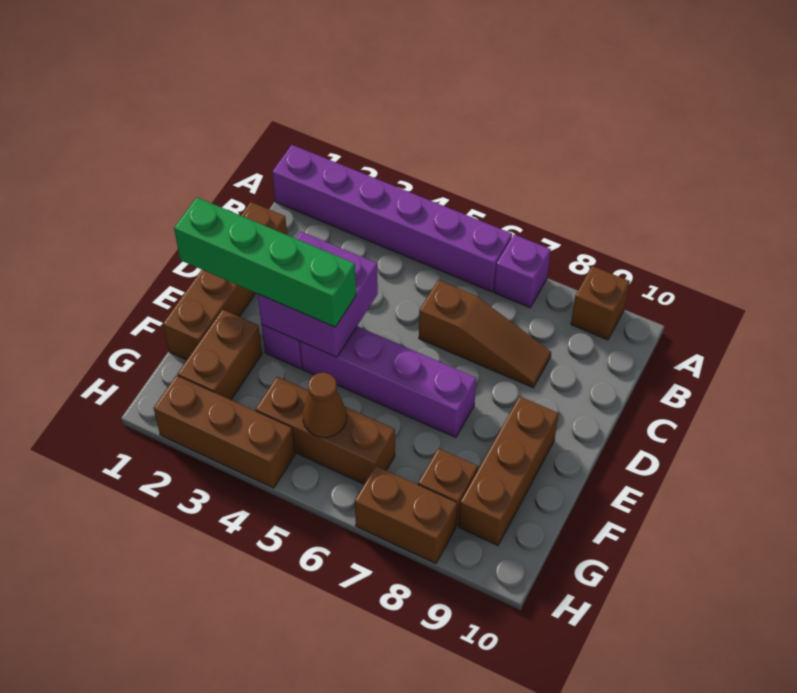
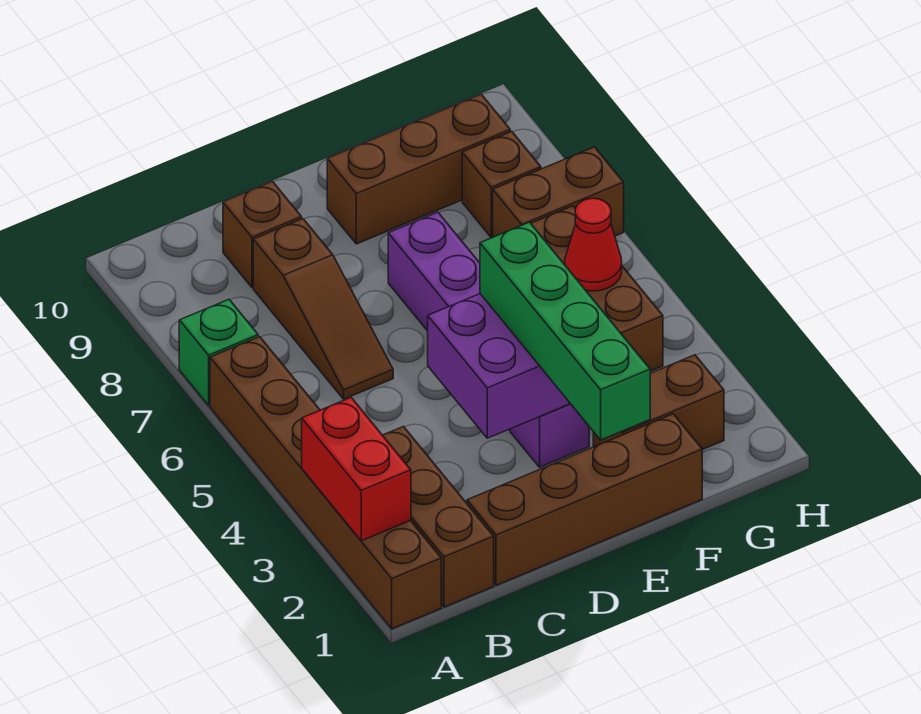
purple brick A1:A6 level 1 -> brown brick A1:A6 level 1
none -> red brick A2:A3 level 2
purple brick A7 level 1 -> green brick A7 level 1
brown brick A9 level 1 -> brown brick C9 level 1
brown slope C6:C8 level 1 top 6 -> brown slope C6:C8 level 1 top 8
brown cone G5 level 2 -> red cone G5 level 2
brown brick H2:H4 level 1 -> brown brick B1:B3 level 1
brown brick H7:H8 level 1 -> brown brick G7:H7 level 1

